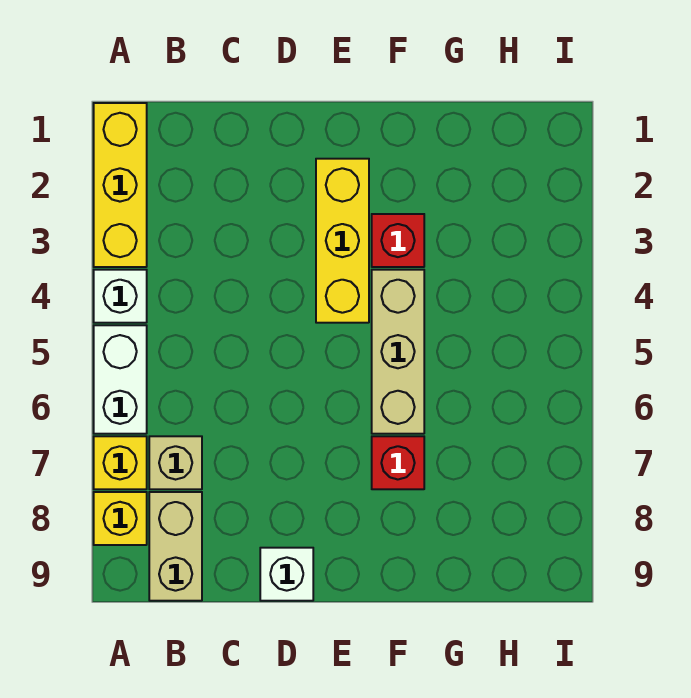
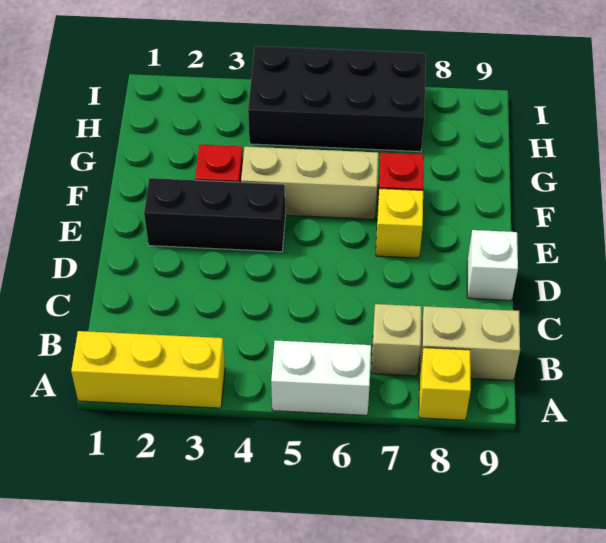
white brick A4 level 1 -> none
yellow brick A7 level 1 -> yellow brick E7 level 1
yellow brick E2:E4 level 1 -> black brick E2:E4 level 1
none -> black brick H4:I7 level 1

